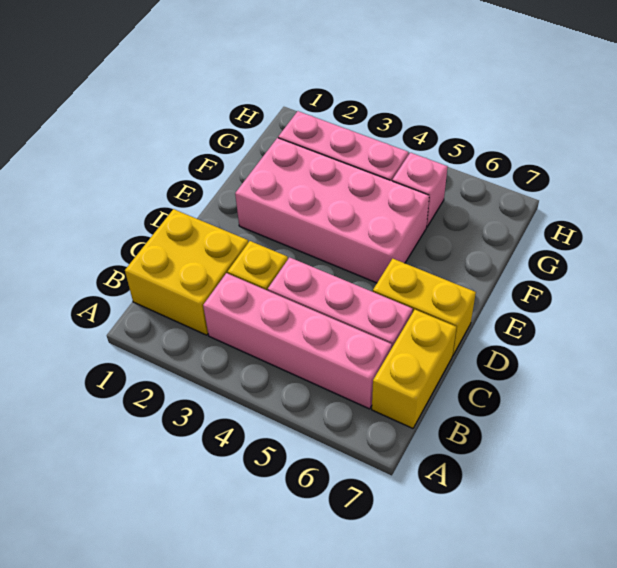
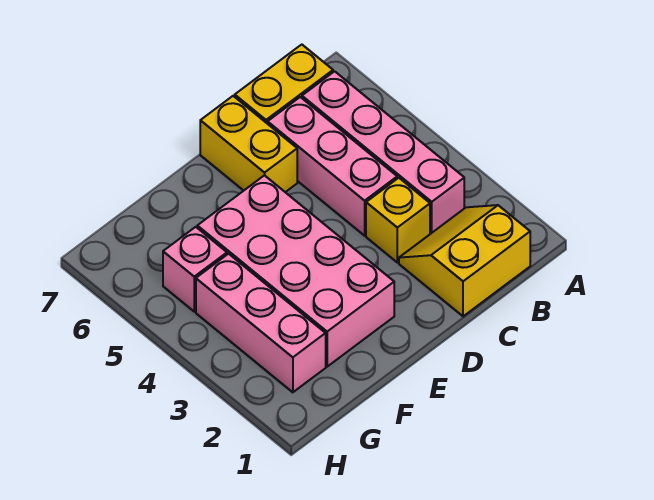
yellow brick B1:C2 level 1 -> yellow slope B1:C2 level 1 top 1

